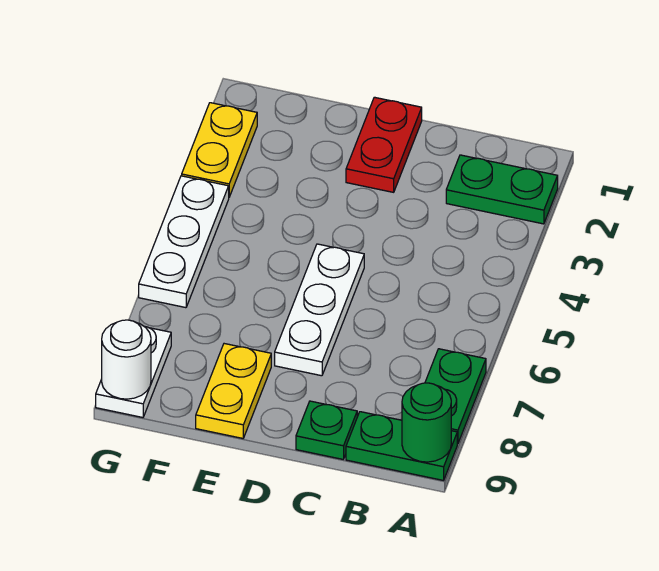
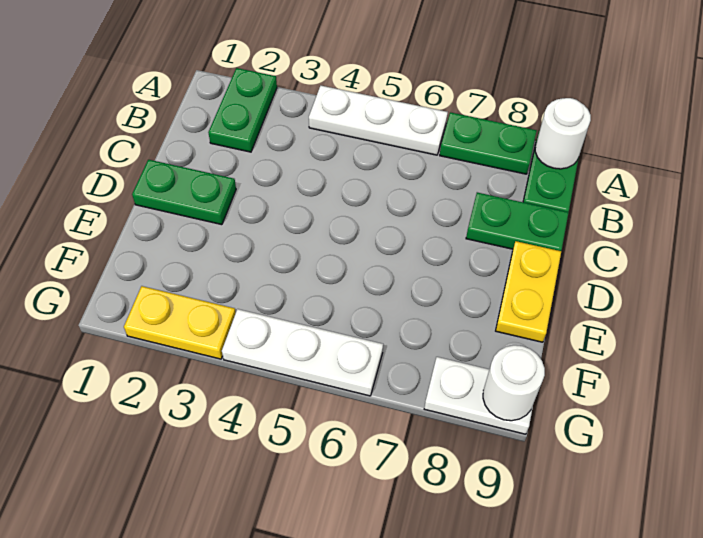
green round brick A9 level 2 -> white round brick A9 level 2
green plate C9 level 1 -> green plate C8:C9 level 1
red plate D1:D2 level 1 -> green plate D1:D2 level 1
white plate D5:D7 level 1 -> white plate A4:A6 level 1
yellow plate E8:E9 level 1 -> yellow plate D9:E9 level 1

